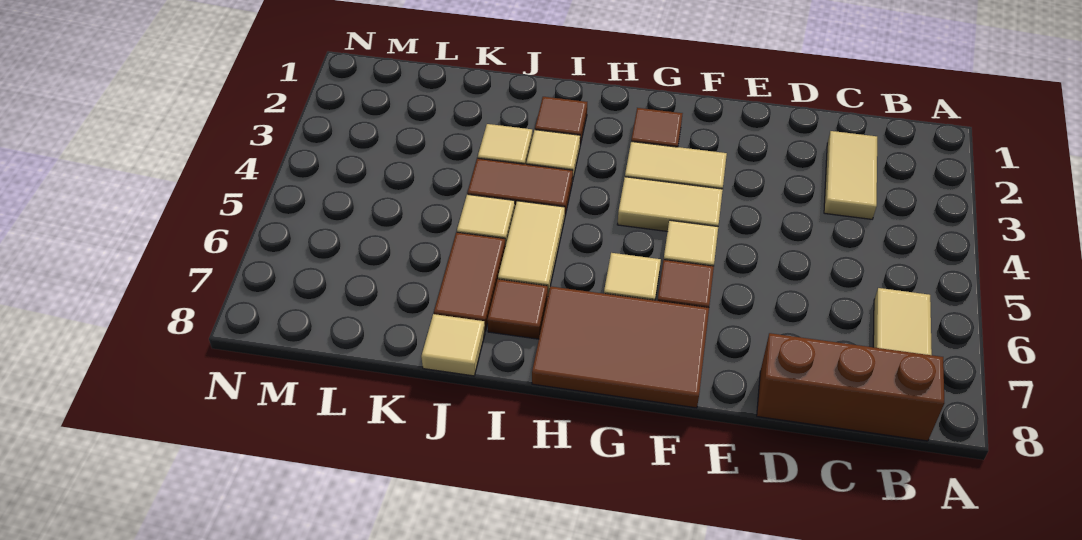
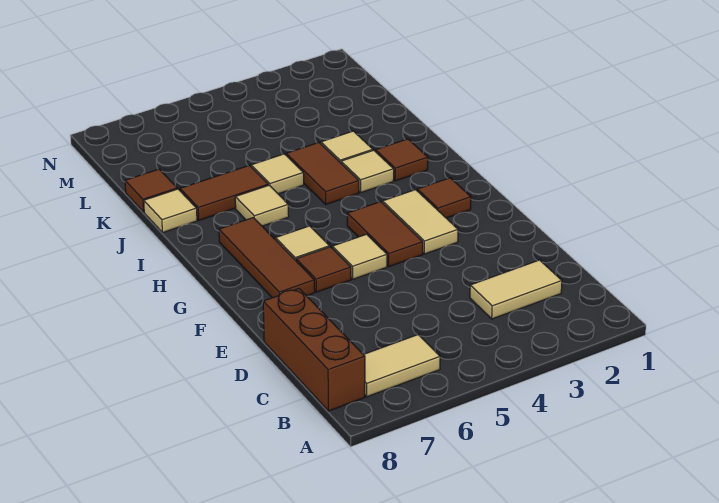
tan tile F4:G4 level 1 -> brown tile F4:G4 level 1
brown tile F7:H8 level 1 -> brown tile F7:H7 level 1
tan tile I5:I6 level 1 -> tan tile I6 level 1
brown tile I7 level 1 -> brown tile K8 level 1

